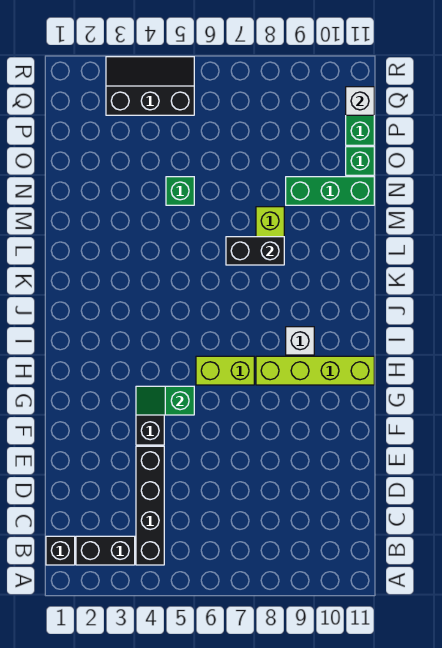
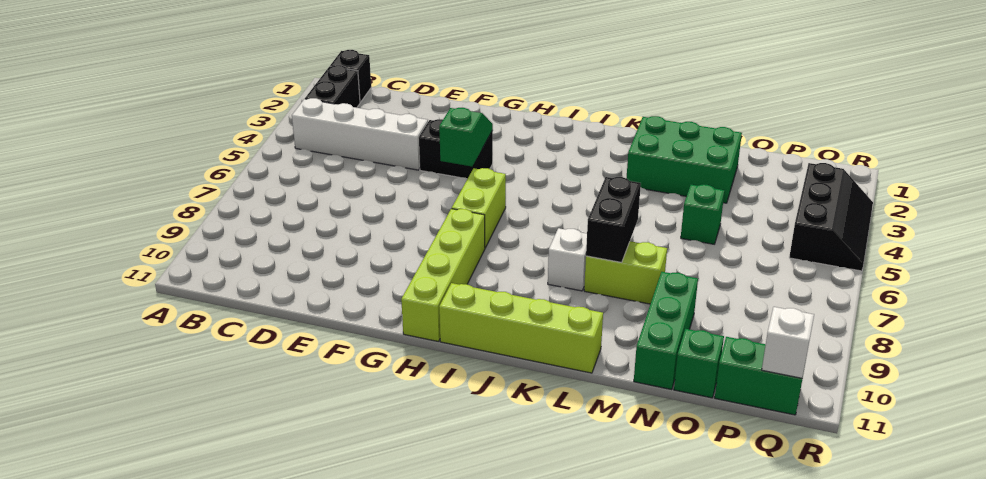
black brick B4:E4 level 1 -> white brick B4:E4 level 1
white brick I9 level 1 -> white brick K8 level 1
none -> lime brick I11:L11 level 1
none -> green brick L2:N3 level 1

